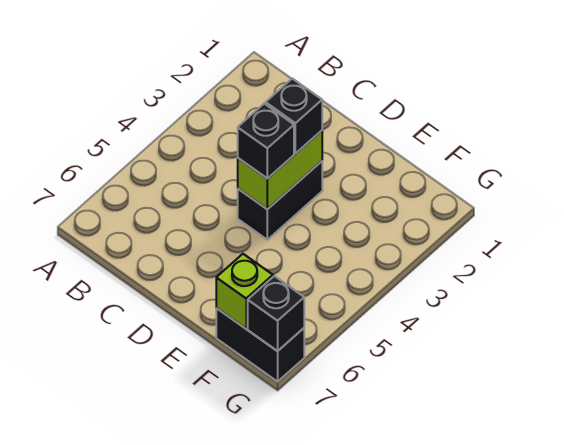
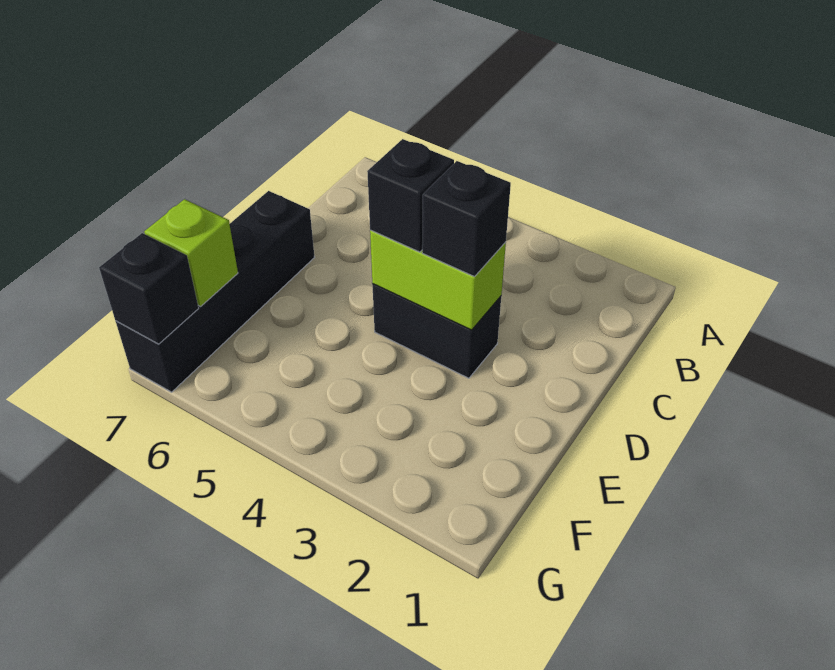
black brick F7:G7 level 1 -> black brick D7:G7 level 1

